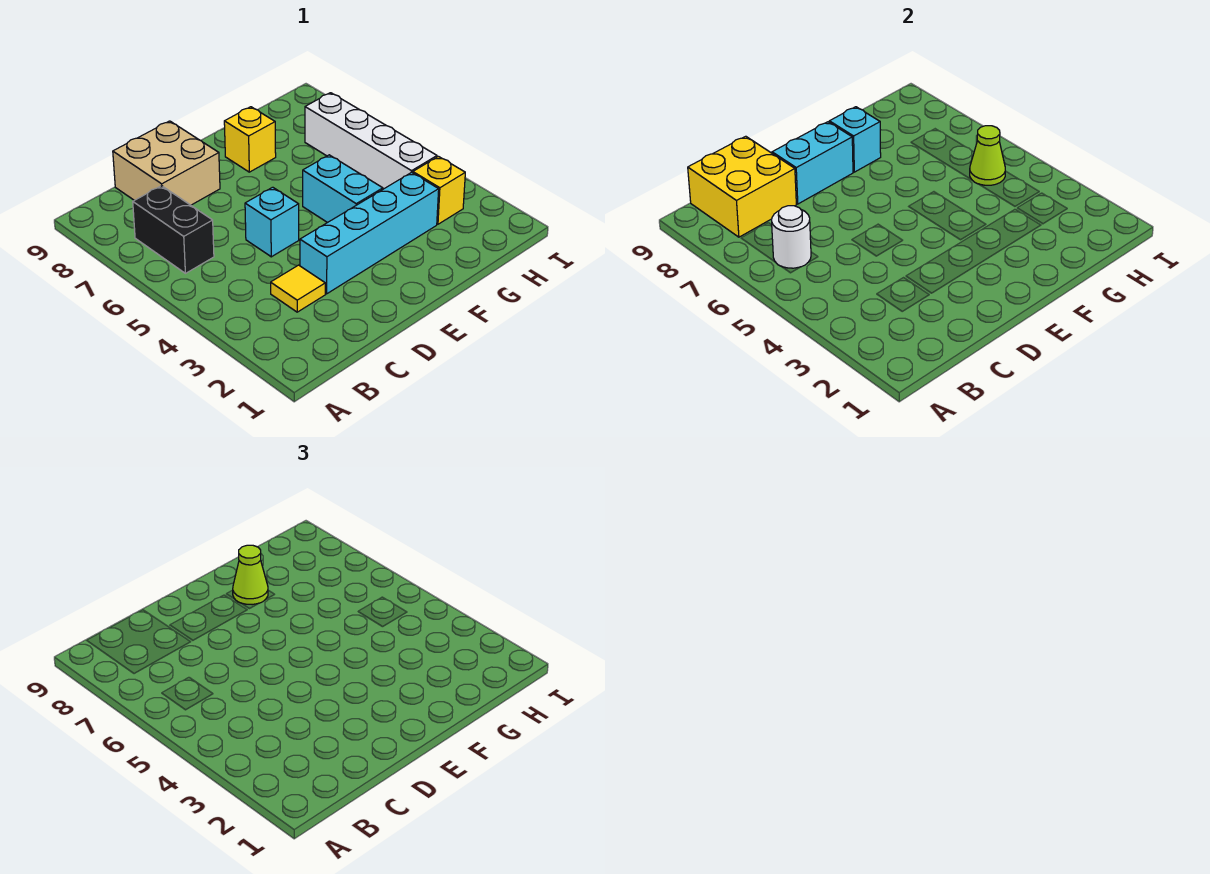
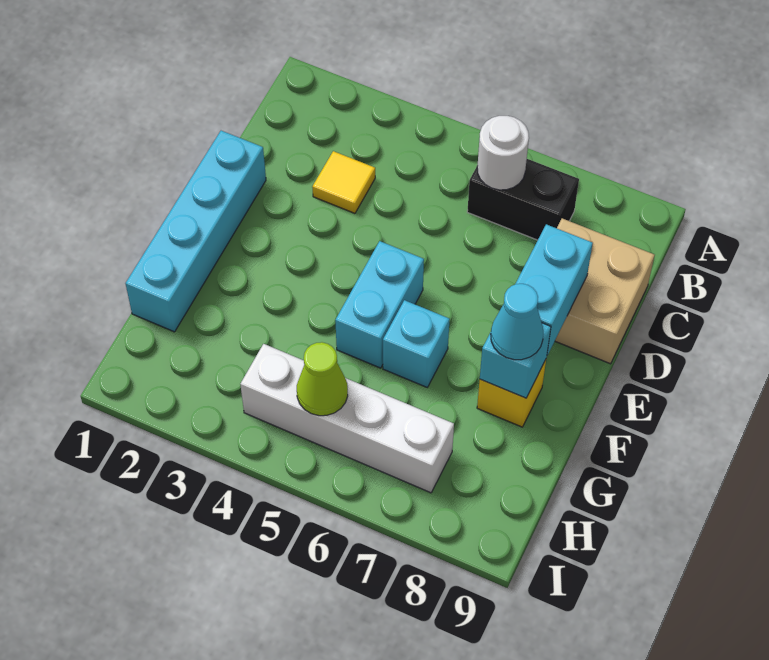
yellow brick B8:C9 level 2 -> none
cyan brick D3:G3 level 1 -> cyan brick D1:G1 level 1
cyan brick D5 level 1 -> cyan brick F6 level 1
cyan brick F4:F5 level 1 -> cyan brick E5:F5 level 1
lime cone F8 level 3 -> cyan cone F8 level 3
yellow brick H3 level 1 -> none

